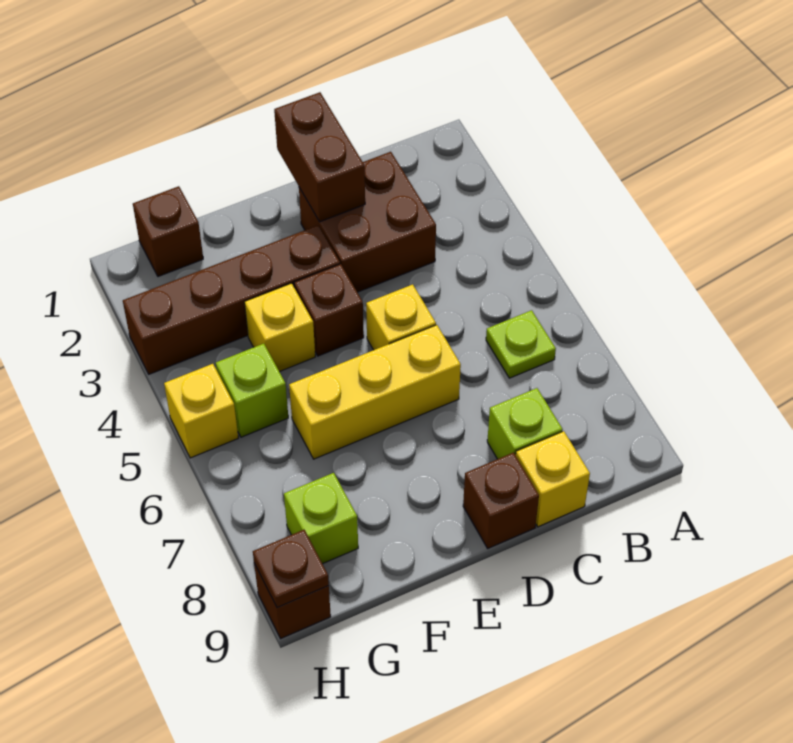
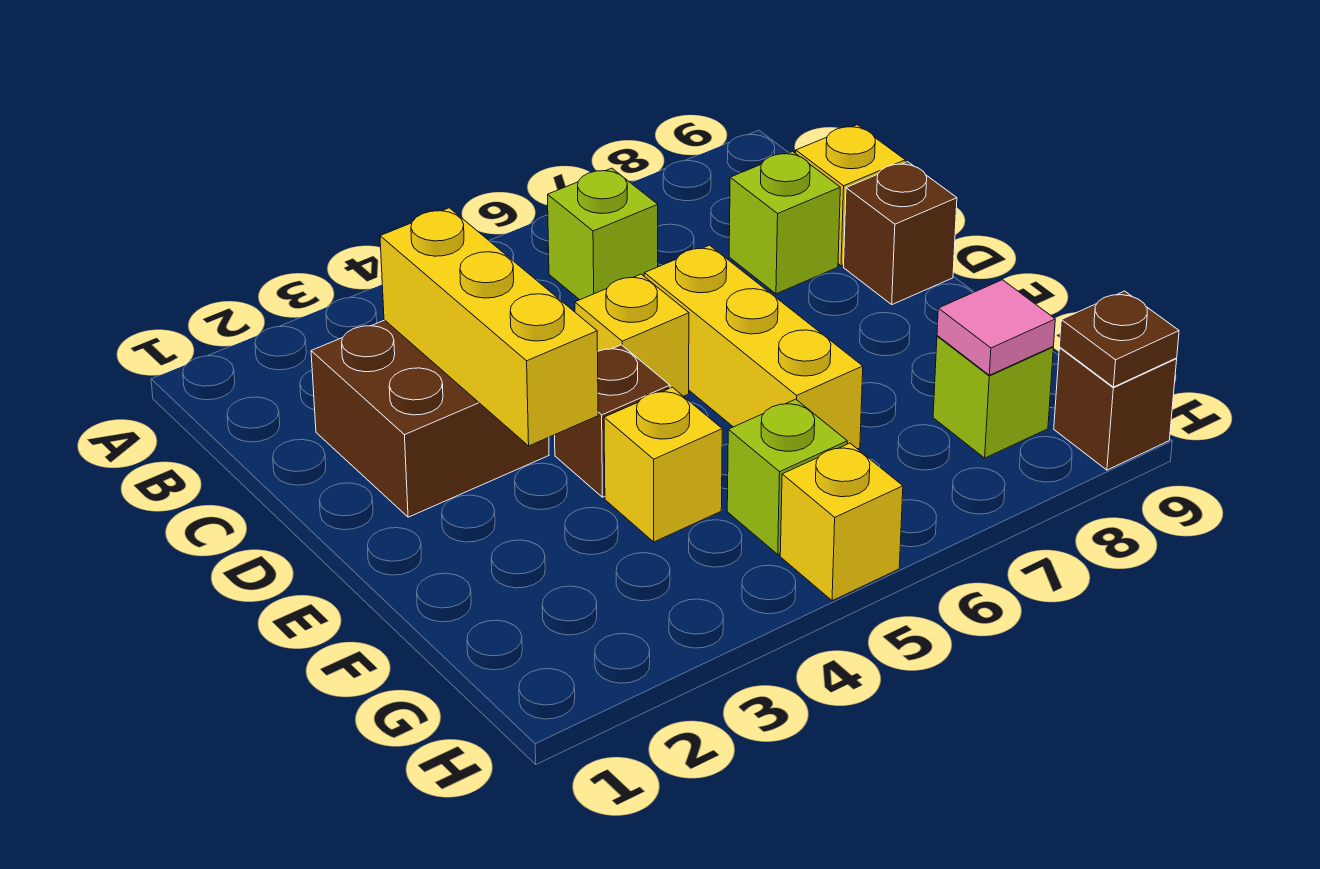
lime plate B6 level 1 -> lime brick B6 level 1
none -> yellow brick C3:E3 level 2
brown brick D1:D2 level 2 -> none
brown brick E3:H3 level 1 -> none
brown brick G1 level 1 -> none
none -> pink tile G8 level 2

